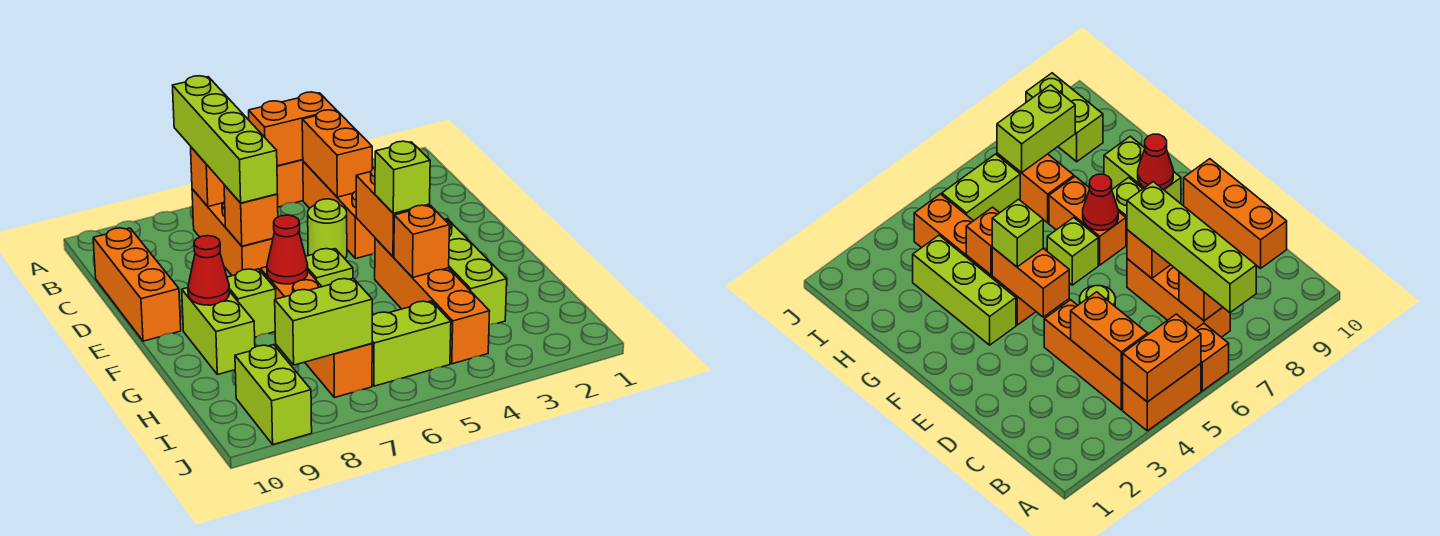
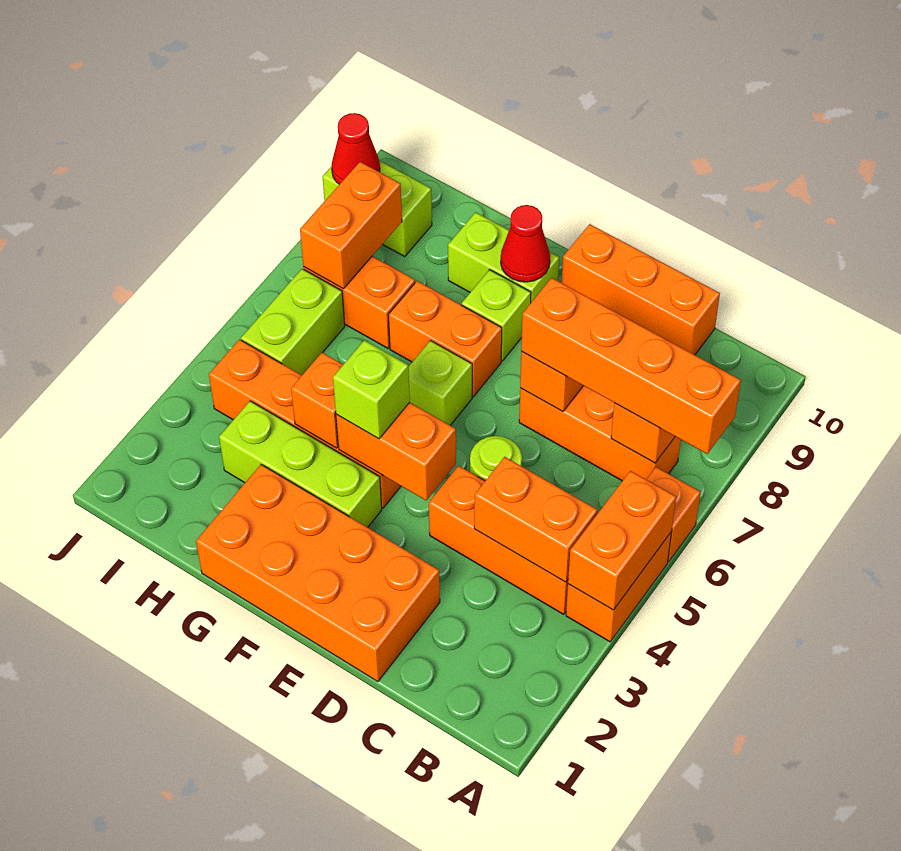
lime brick A7:D7 level 3 -> orange brick A7:D7 level 3
none -> orange brick D1:G2 level 1
red cone F7 level 2 -> red cone J9 level 2
lime brick I7:I8 level 2 -> orange brick I7:I8 level 2

